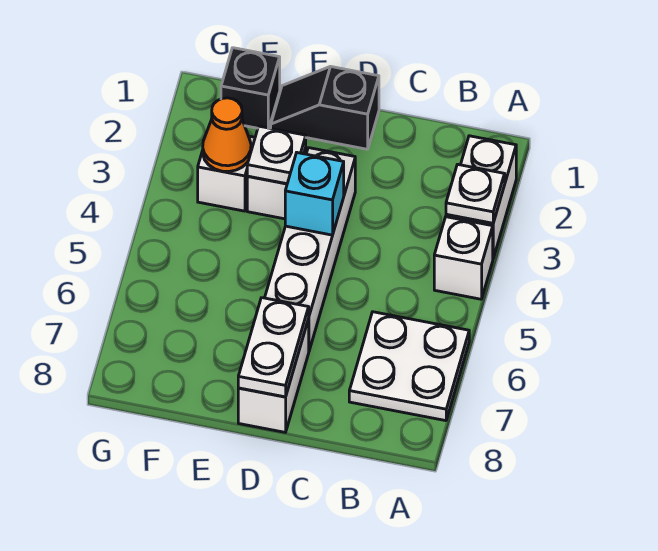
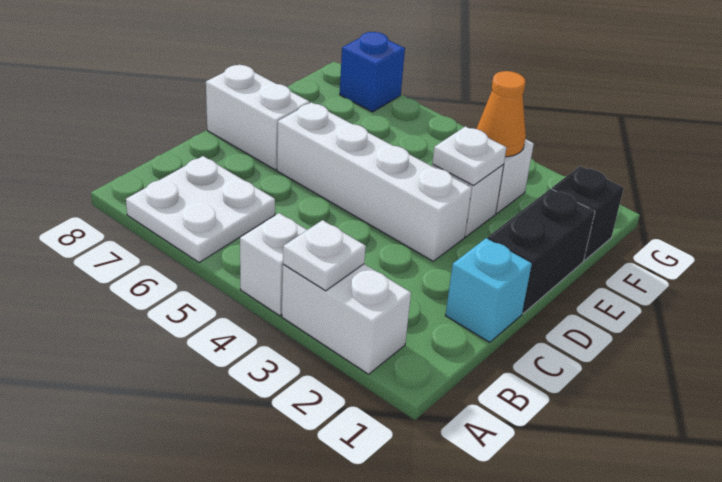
black slope D1:E1 level 1 top D -> black brick D1:E1 level 1
cyan brick D4 level 2 -> cyan brick C1 level 1
white plate D7:D8 level 2 -> none
none -> blue brick G7 level 1

